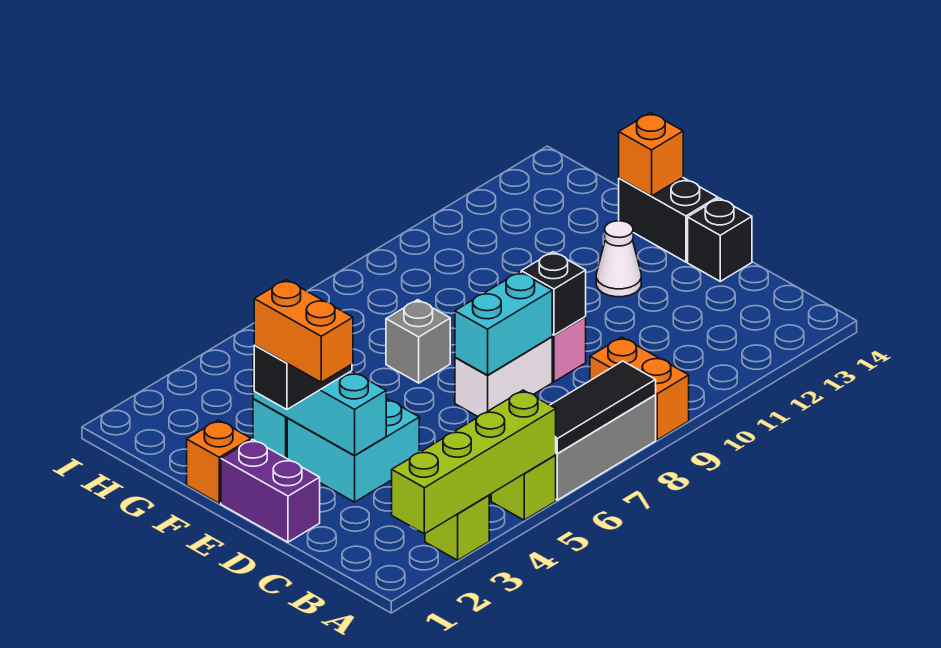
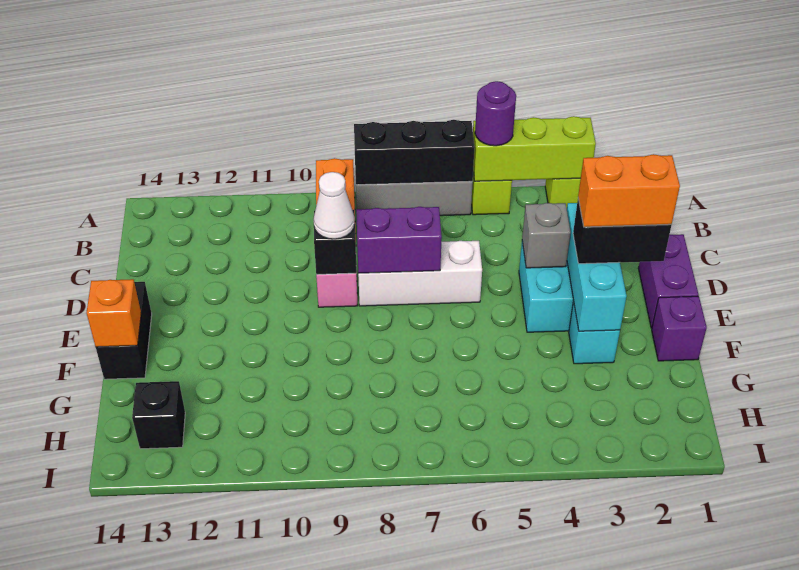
lime brick A2:A5 level 2 -> lime brick A3:A5 level 2
none -> purple round brick A5 level 3
black tile A6:A8 level 2 -> black brick A6:A8 level 2
orange brick D2:E2 level 4 -> orange brick E2:E3 level 4
white brick D7:D8 level 1 -> white brick D6:D8 level 1
cyan brick D7:D8 level 2 -> purple brick D7:D8 level 2
black brick D14 level 1 -> black brick H13 level 1
white cone E12 level 1 -> white cone D9 level 3
orange brick F1 level 1 -> purple brick F1 level 1
grey brick F7 level 1 -> grey brick D4 level 2

